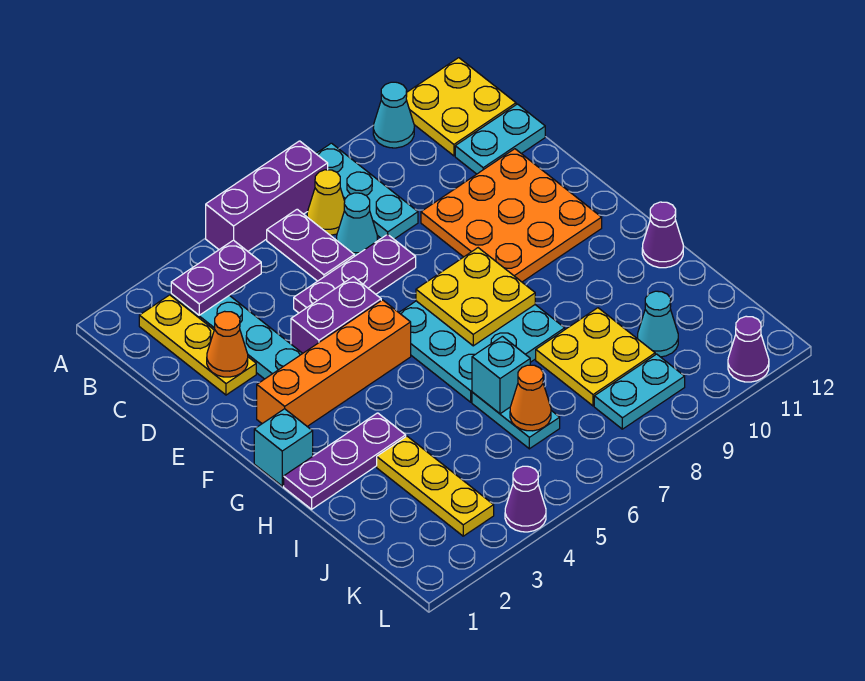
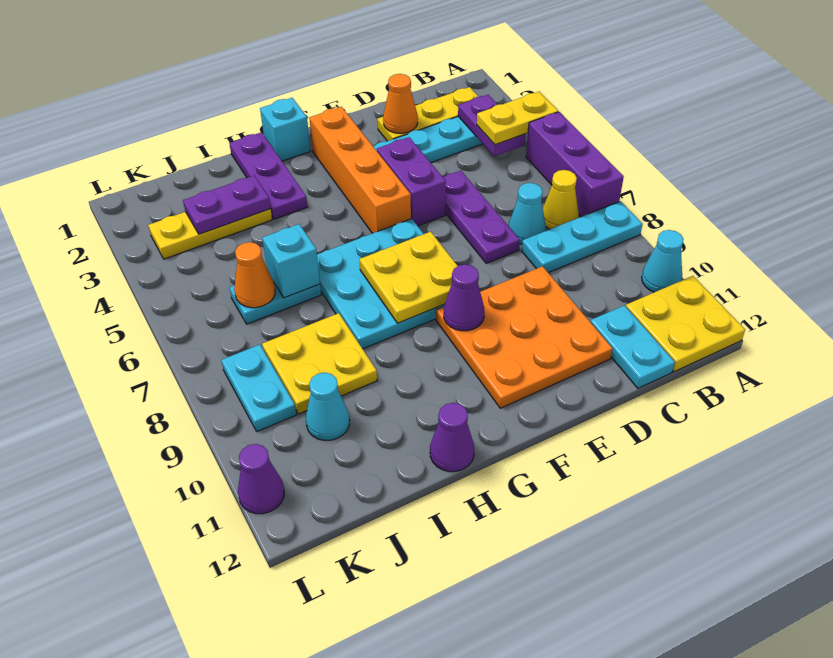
none -> yellow plate A4:B4 level 3
purple plate B6:C6 level 1 -> purple plate I3:J3 level 2
purple cone L4 level 1 -> purple cone F9 level 2

